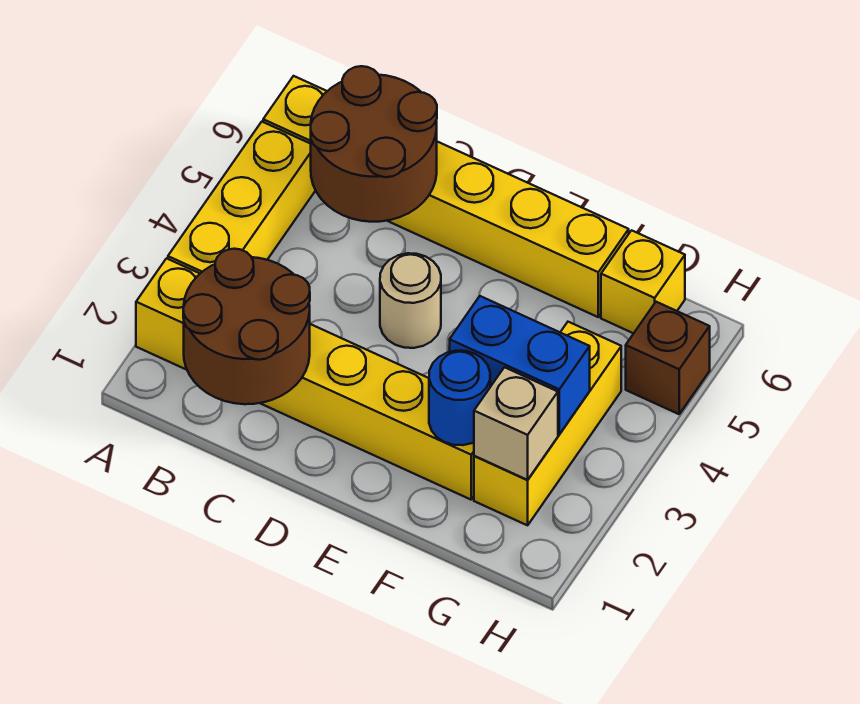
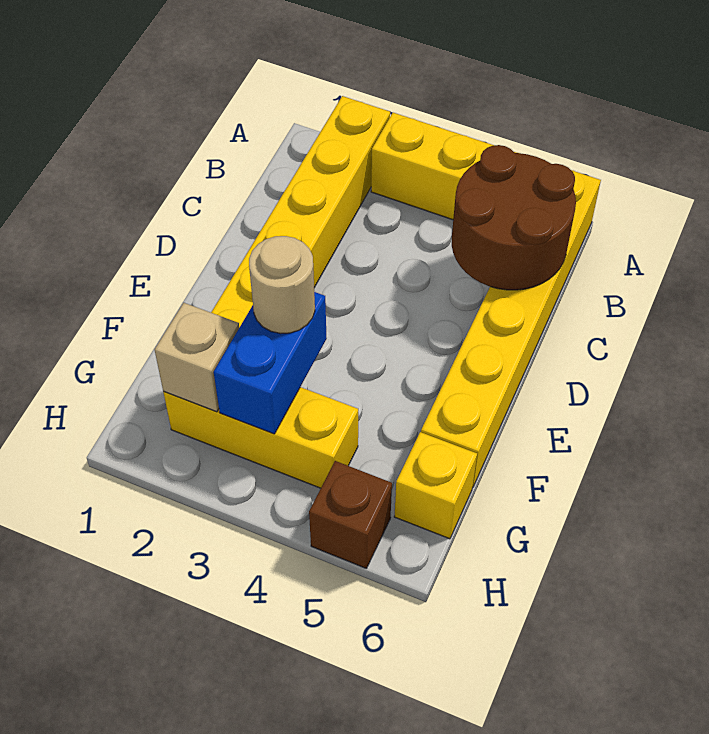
brown round brick B1:C2 level 2 -> none
tan round brick D4 level 1 -> tan round brick F3 level 3
blue round brick F2 level 2 -> none

